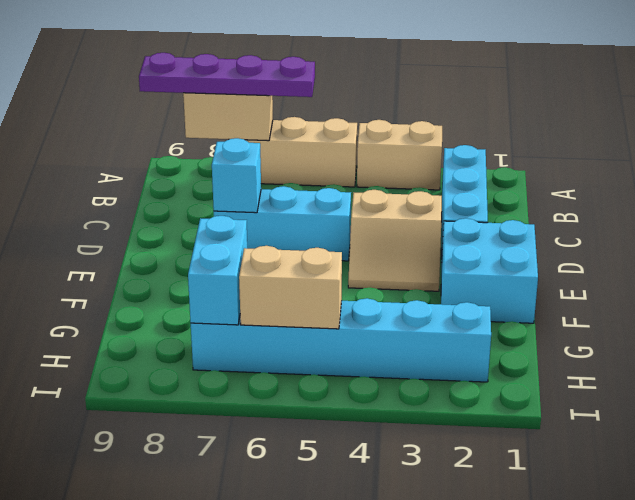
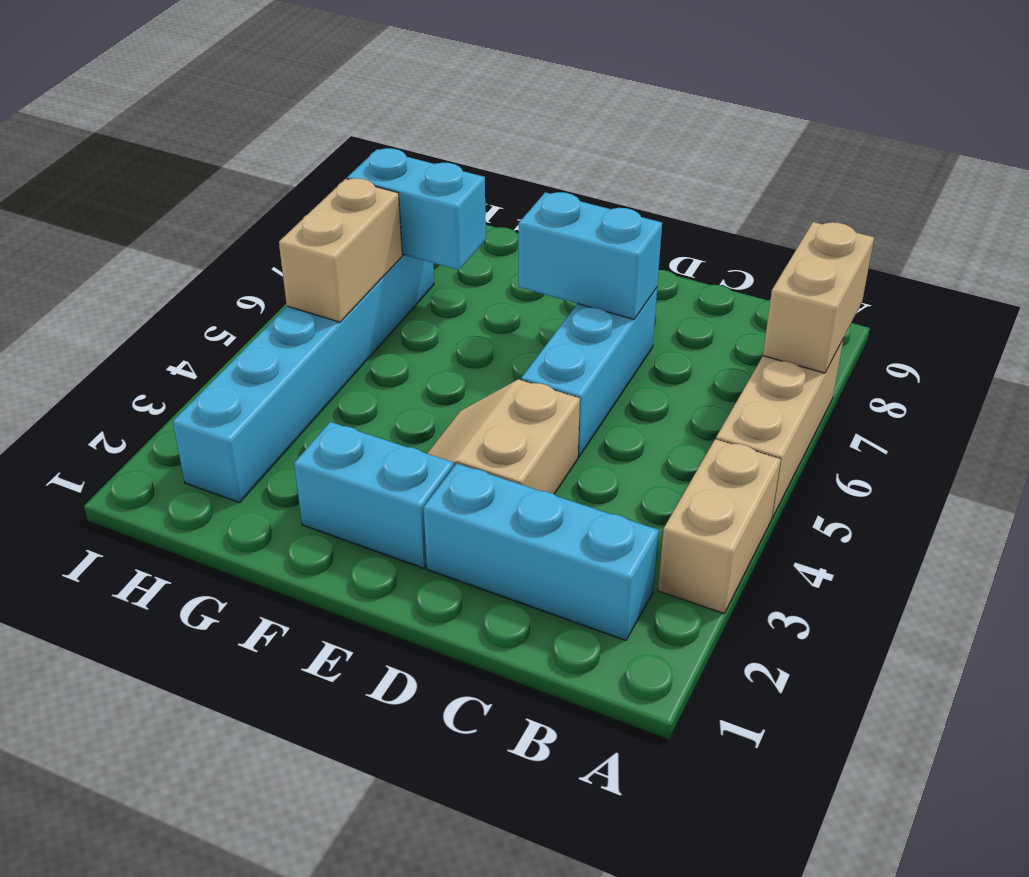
purple plate A6:A9 level 3 -> none
cyan brick D7 level 2 -> cyan brick D7:E7 level 2
cyan brick E1:F2 level 1 -> cyan brick E2:F2 level 1

